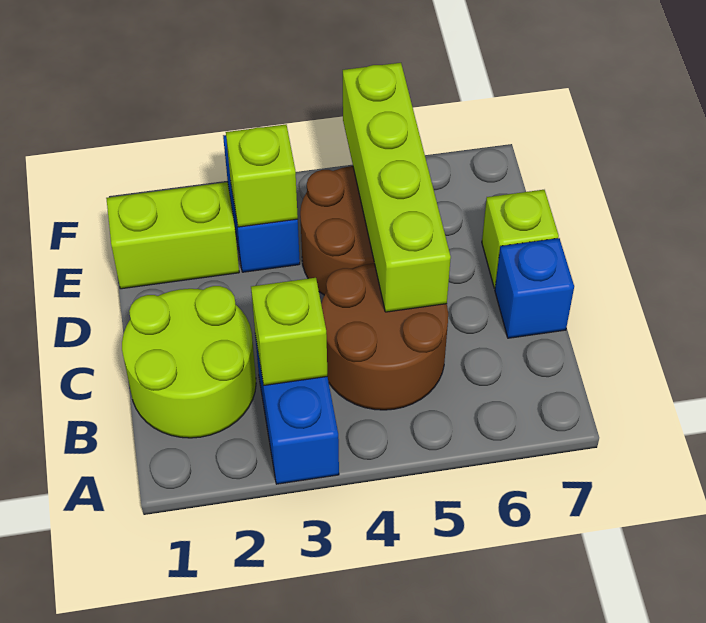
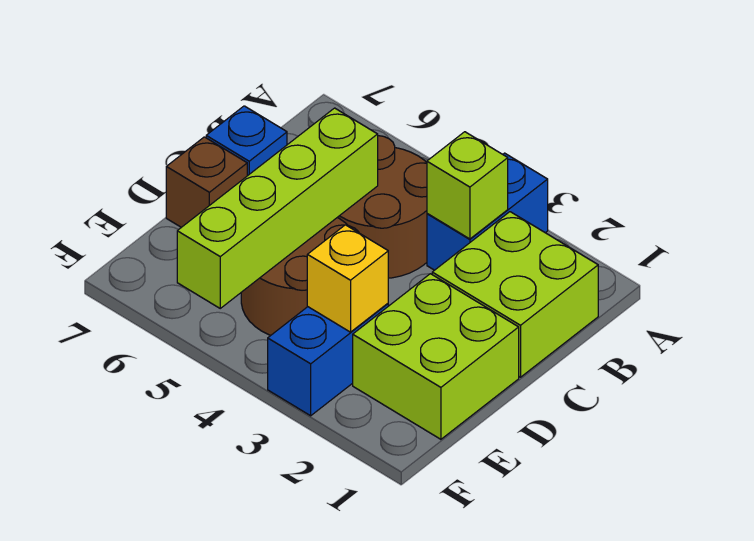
lime round brick B1:C2 level 1 -> lime brick B1:C2 level 1
lime brick D7 level 1 -> brown brick D7 level 1
lime brick E1:E2 level 1 -> lime brick D1:E2 level 1
lime brick E3 level 2 -> yellow brick E3 level 2

